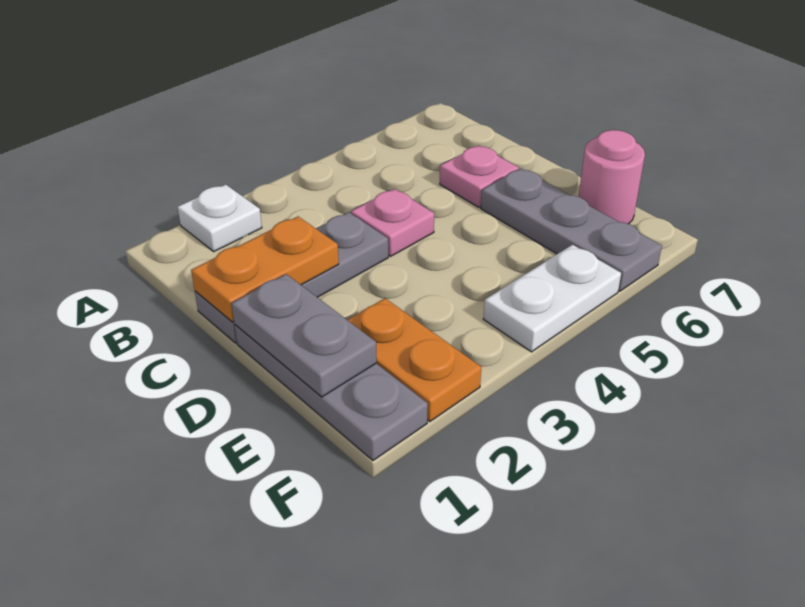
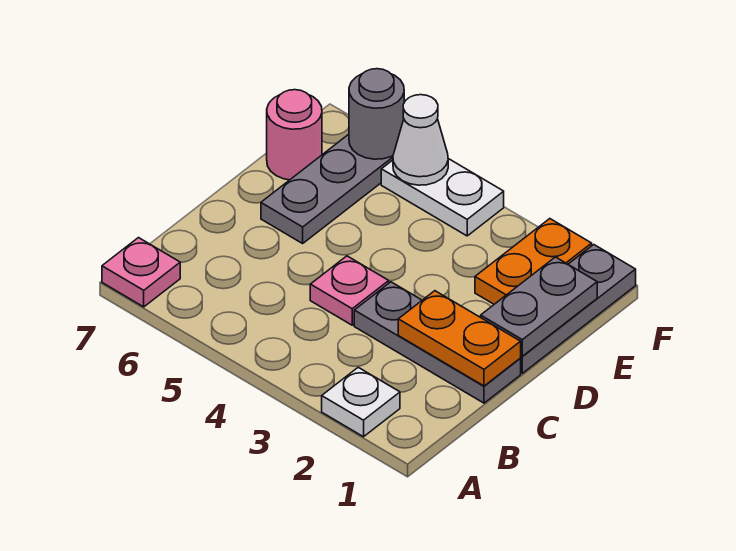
pink plate C6 level 1 -> pink plate A7 level 1
none -> white cone F5 level 2
none -> grey round brick F6 level 2

